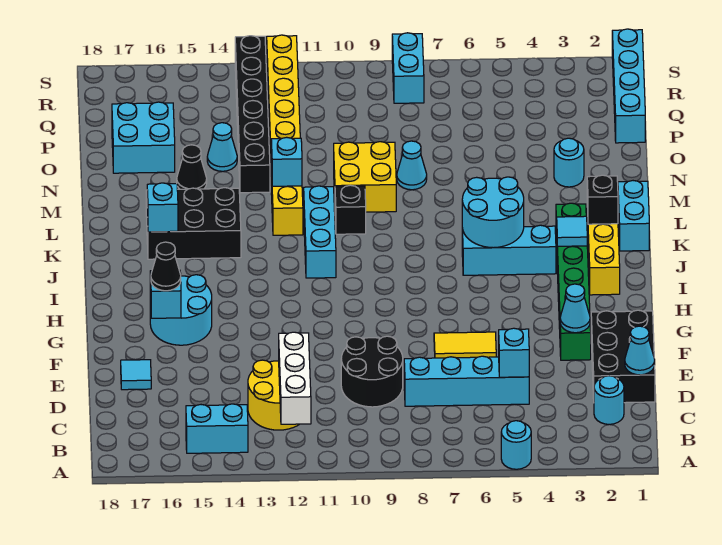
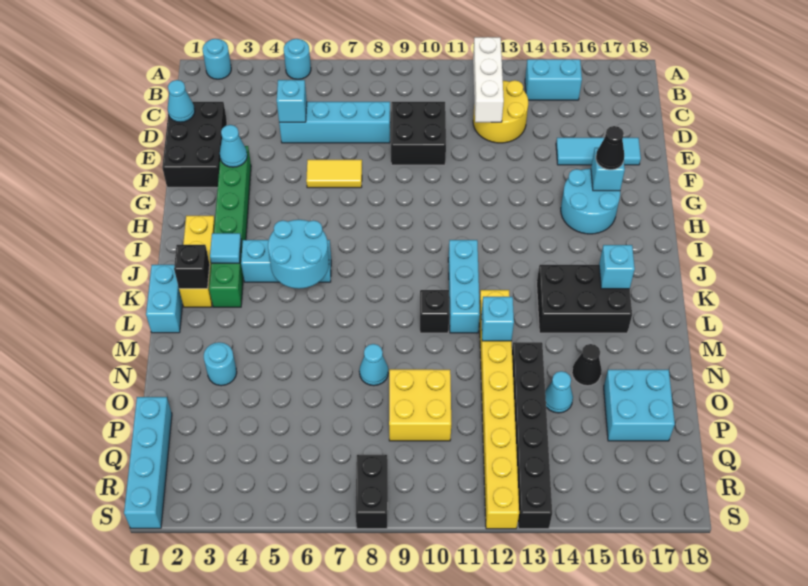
cyan round brick C2 level 1 -> cyan round brick A2 level 1
black round brick D9:E10 level 1 -> black brick D9:E10 level 1
cyan tile E17 level 1 -> cyan tile E15:E17 level 1
yellow brick M9:N10 level 1 -> yellow brick O9:P10 level 1
cyan brick R8:S8 level 1 -> black brick R8:S8 level 1

